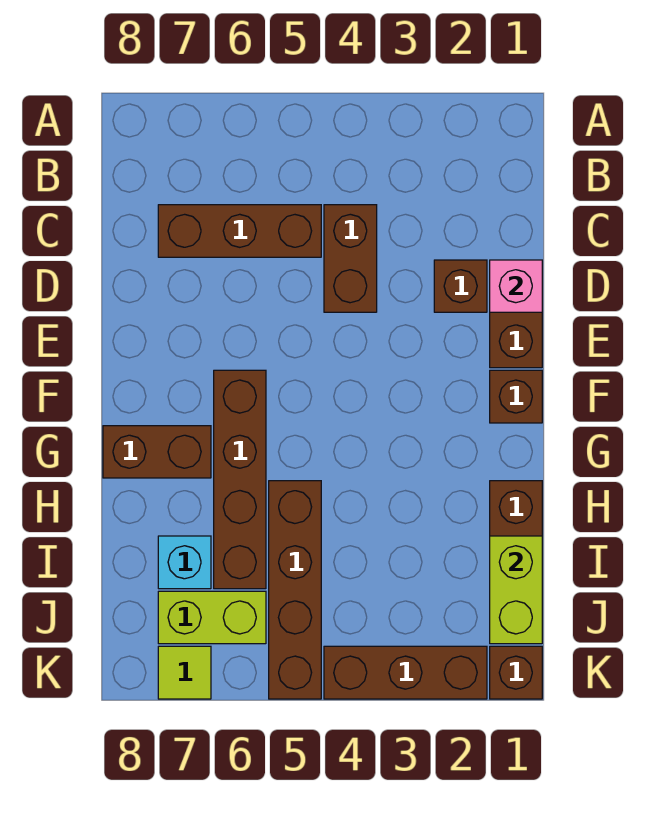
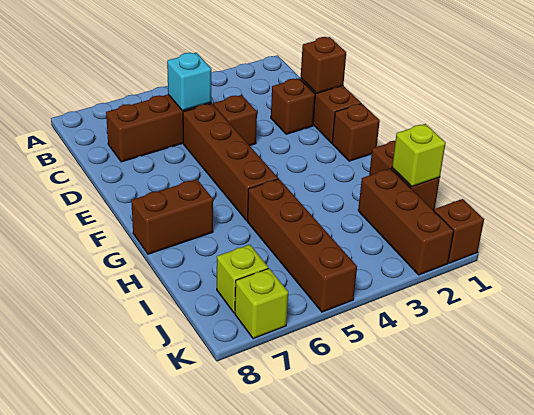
brown brick C4:D4 level 1 -> brown brick D4 level 1
pink brick D1 level 2 -> brown brick D1 level 2
brown brick F6:I6 level 1 -> brown brick D5:G5 level 1
lime brick I1:J1 level 2 -> lime brick I1 level 2
cyan brick I7 level 1 -> cyan brick C5 level 2
lime brick J6:J7 level 1 -> lime brick J7 level 1
brown brick K2:K4 level 1 -> brown brick I2:K2 level 1
lime tile K7 level 1 -> lime brick K7 level 1

